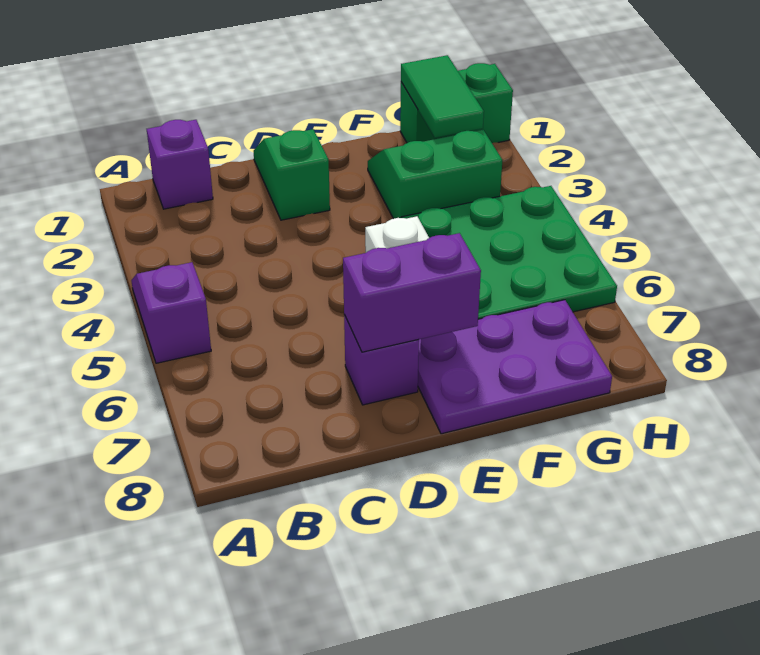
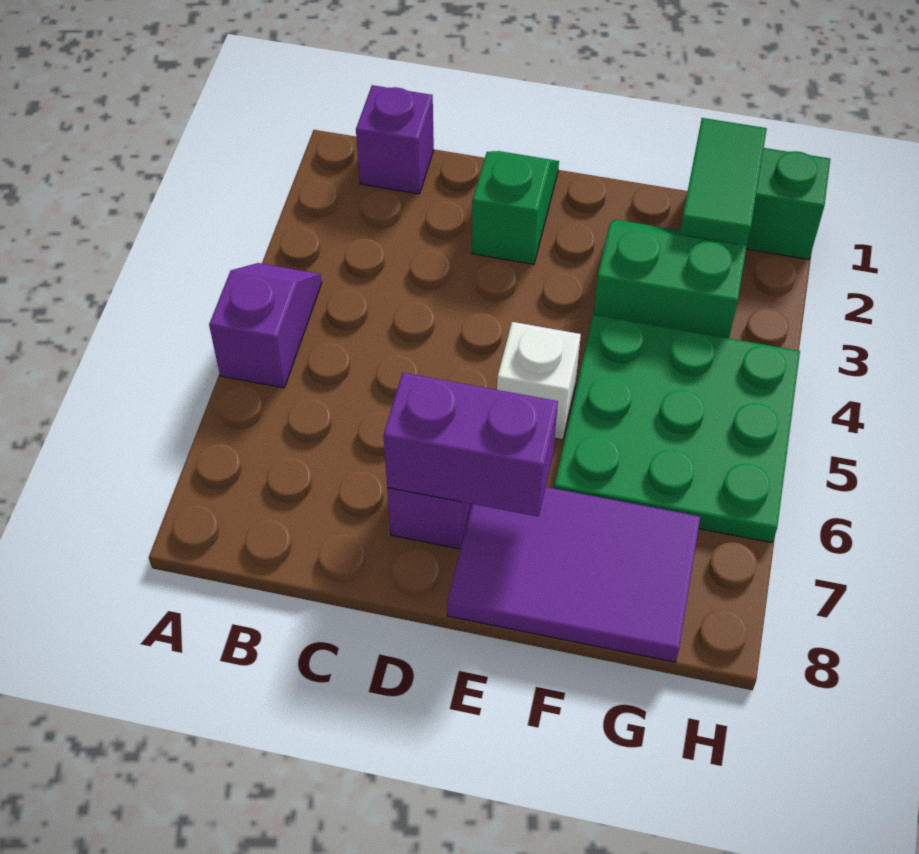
purple plate E7:G8 level 1 -> purple tile E7:G8 level 1

